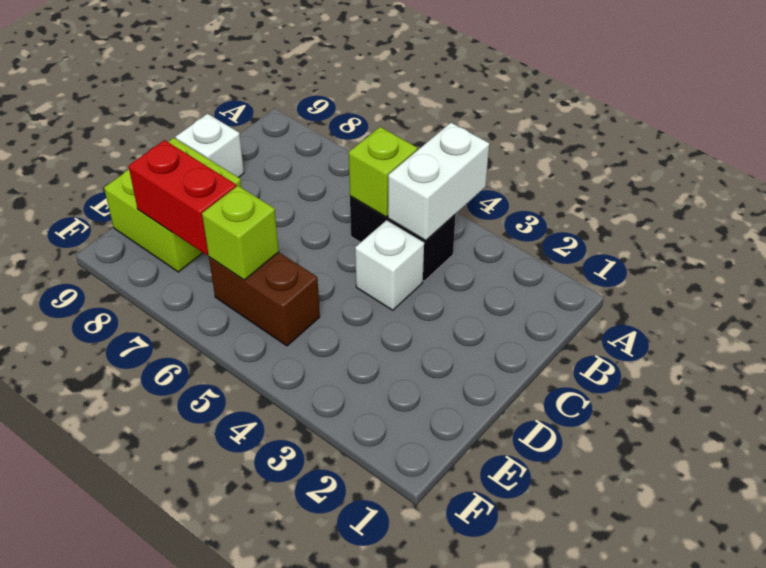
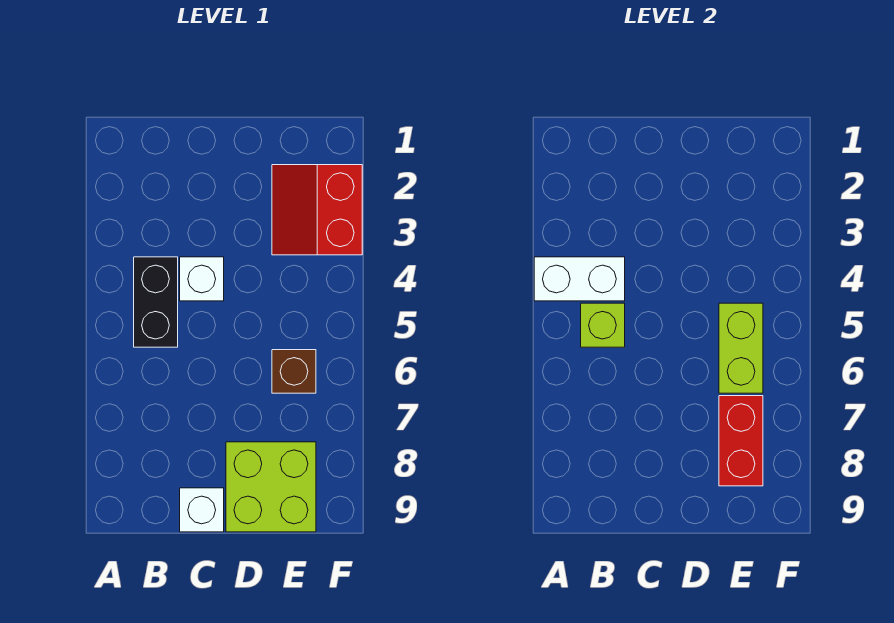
none -> red slope E2:F3 level 1 top F
brown brick E5:E6 level 1 -> brown brick E6 level 1
lime brick E6 level 2 -> lime brick E5:E6 level 2

